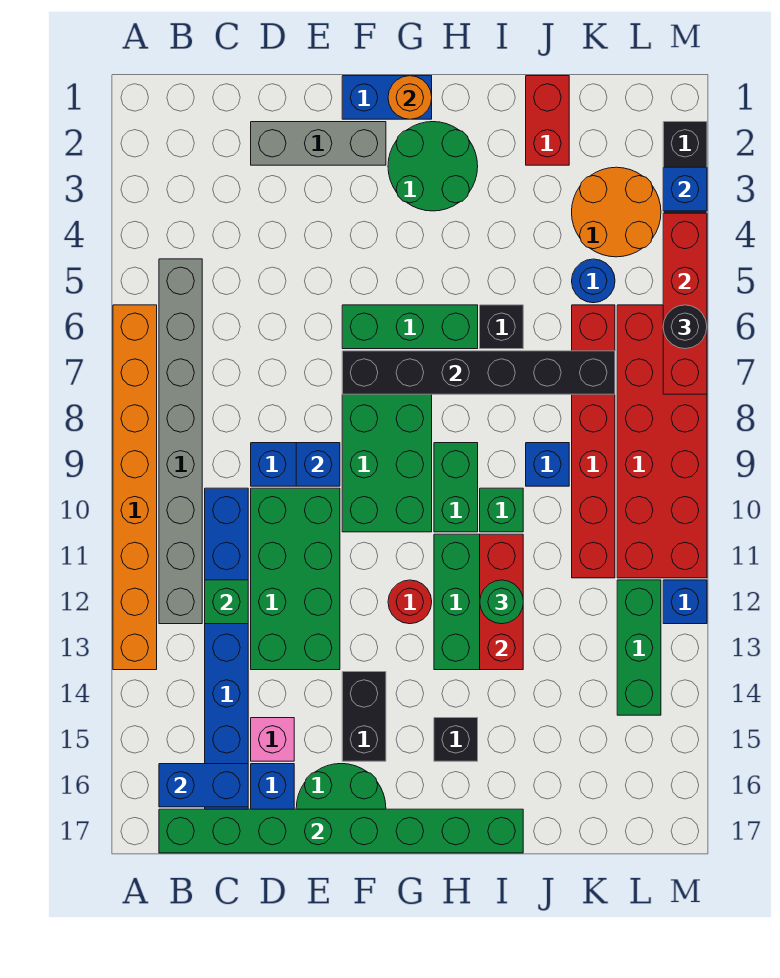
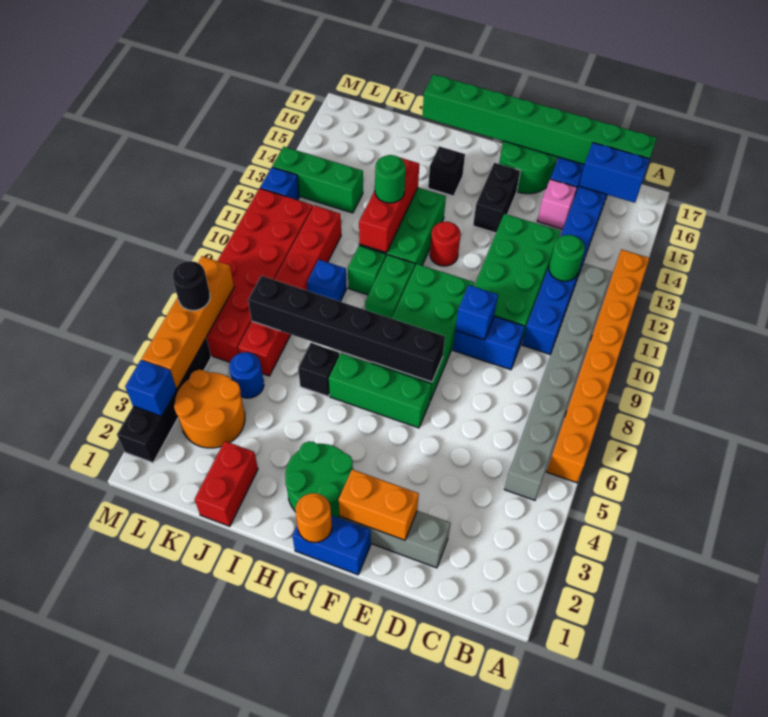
green brick C12 level 2 -> green round brick C12 level 2
none -> orange brick E2:F2 level 2
green brick L12:L14 level 1 -> green brick K13:M13 level 1
red brick M4:M7 level 2 -> orange brick M4:M7 level 2

